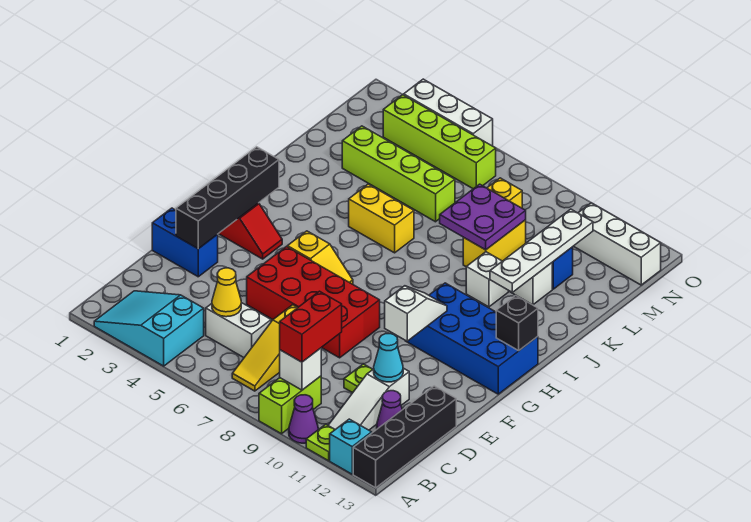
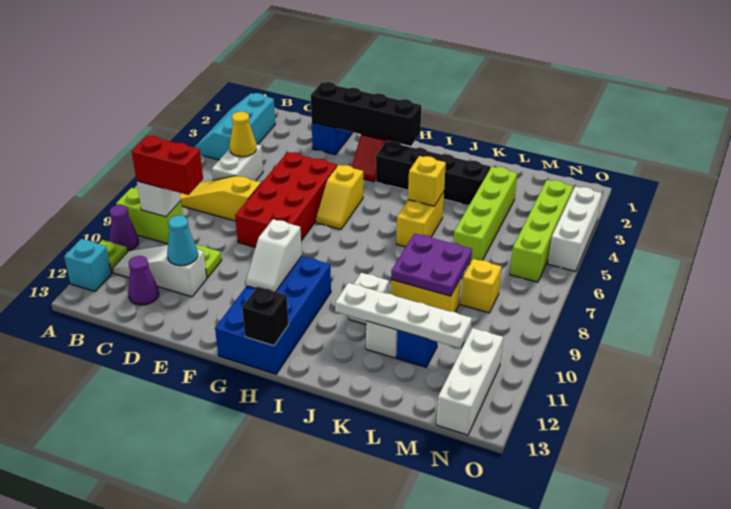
cyan slope A2:B4 level 1 top 4 -> cyan slope A2:B4 level 1 top B
black brick A13:D13 level 1 -> black brick H3:K3 level 1
white slope F10:G10 level 2 top F -> white slope G10:G11 level 2 top 10
none -> yellow brick J5 level 2

